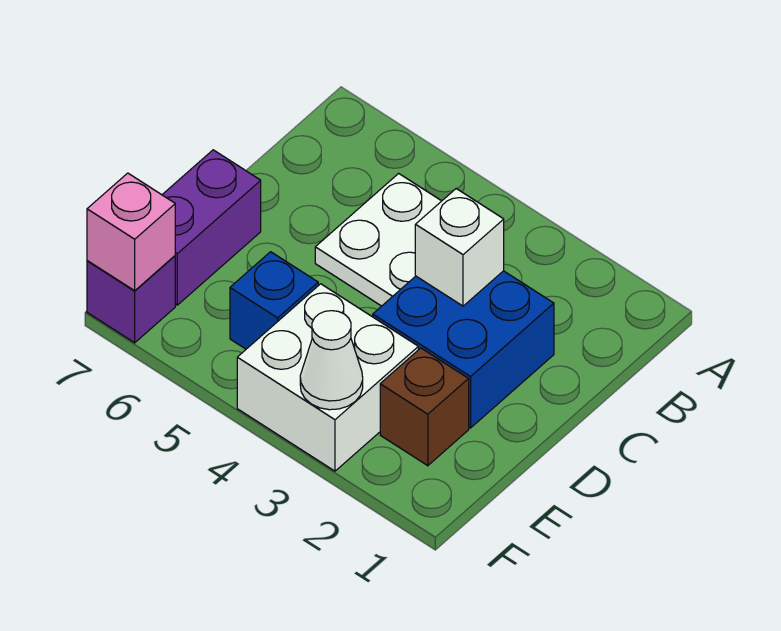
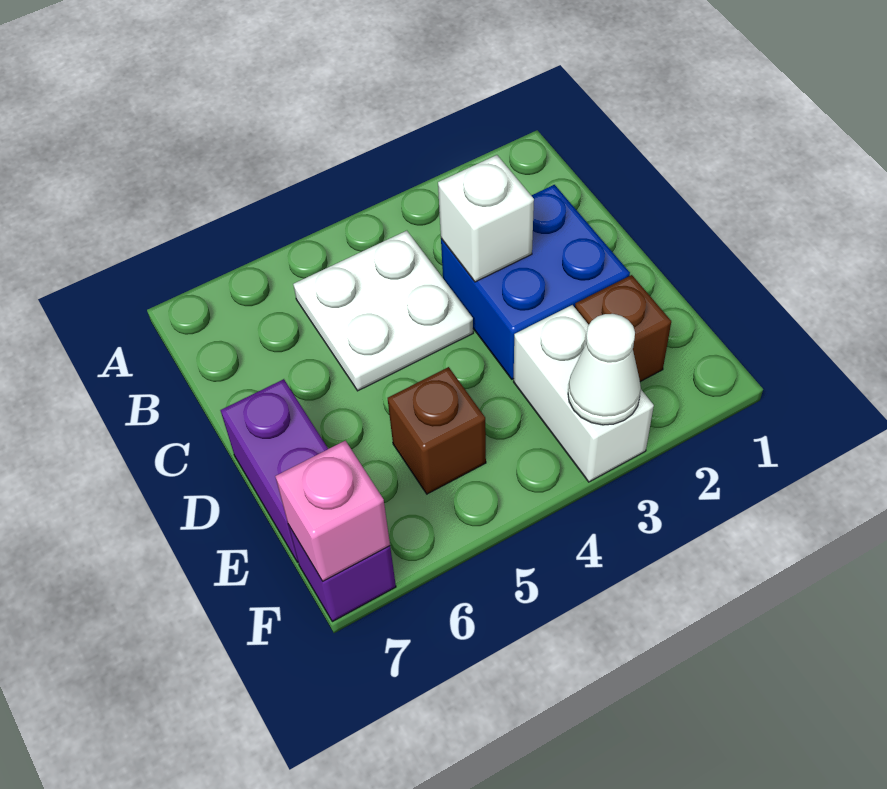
white brick E3:F4 level 1 -> white brick E3:F3 level 1
blue brick E5 level 1 -> brown brick E5 level 1

